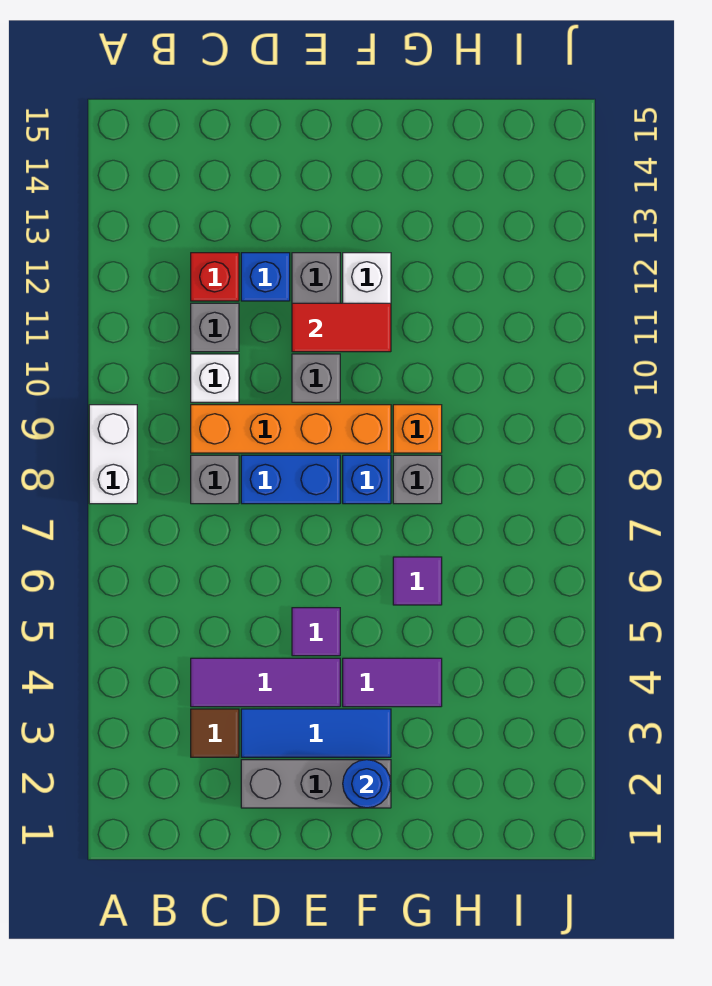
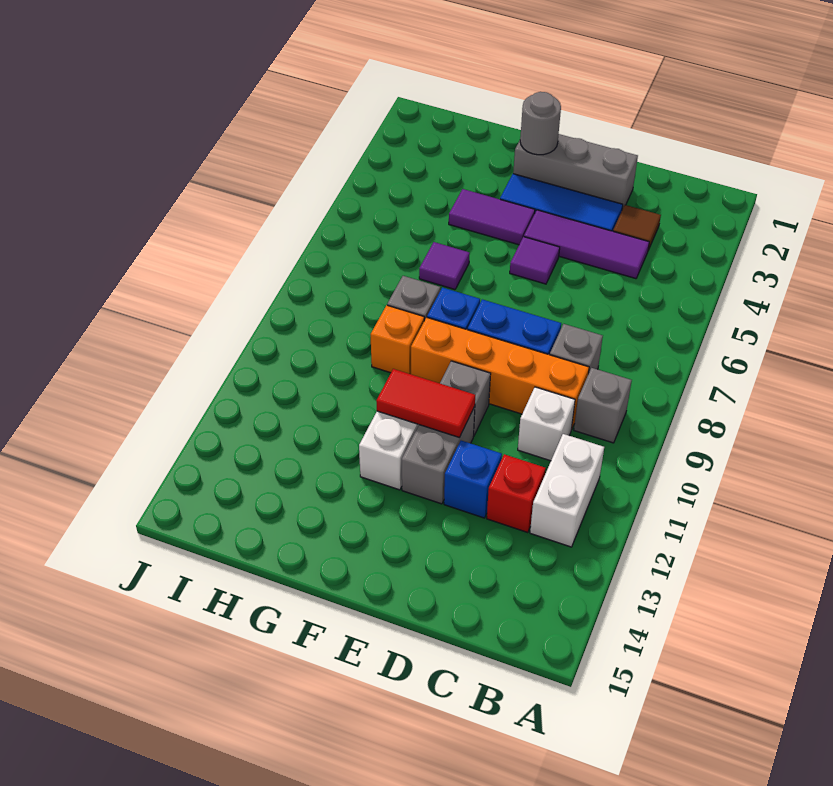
white brick A8:A9 level 1 -> white brick B11:B12 level 1
grey brick C11 level 1 -> grey brick B9 level 1
blue round brick F2 level 2 -> grey round brick F2 level 2

